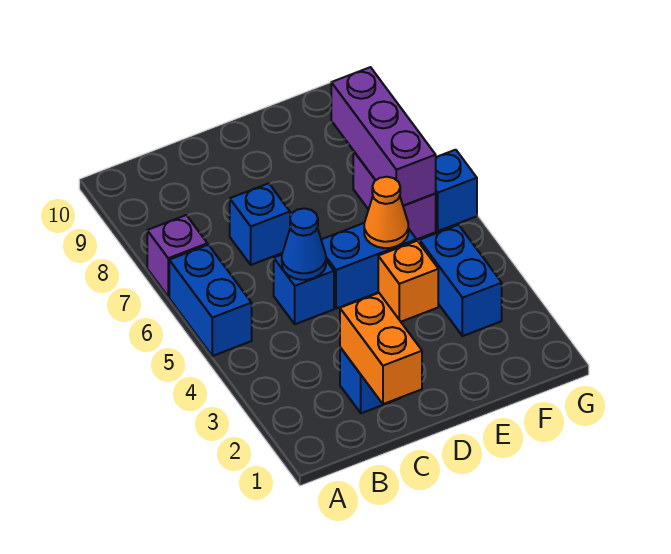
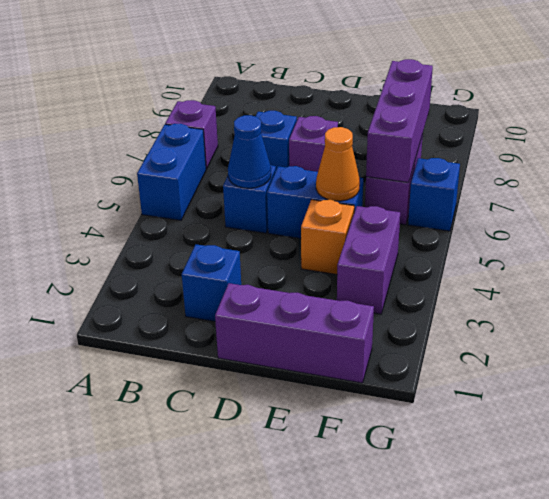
orange brick C1:C2 level 2 -> none
none -> purple brick D1:F1 level 1
none -> purple brick D7 level 1
blue brick F3:F4 level 1 -> purple brick F3:F4 level 1

